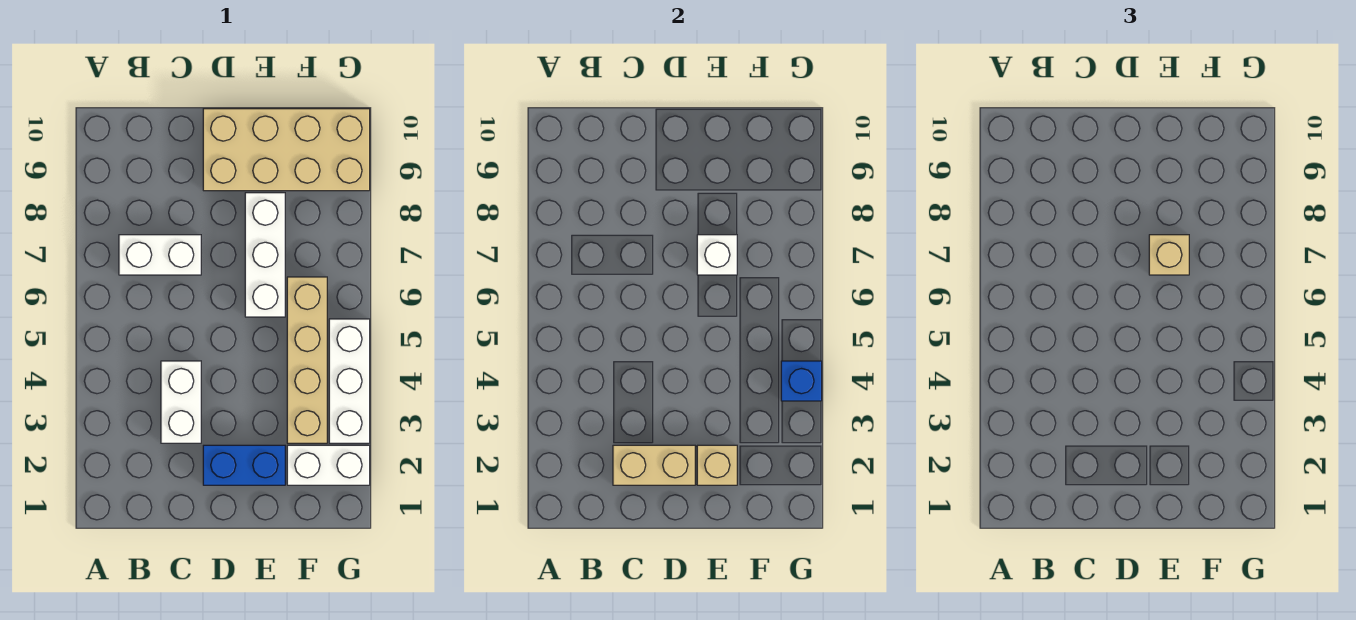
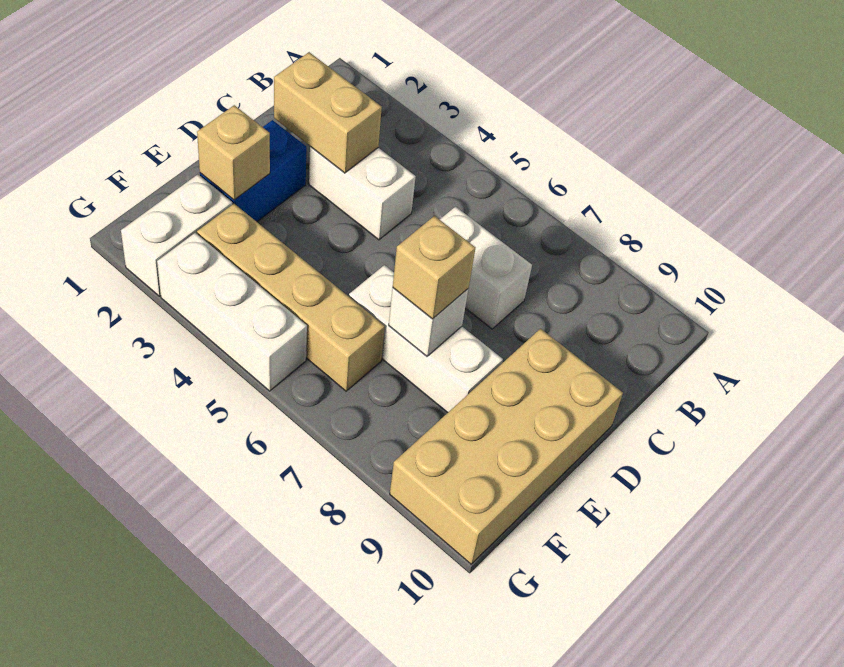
white brick B7:C7 level 1 -> white brick C6:C7 level 1
tan brick C2:D2 level 2 -> tan brick C2:C3 level 2
blue brick G4 level 2 -> none

